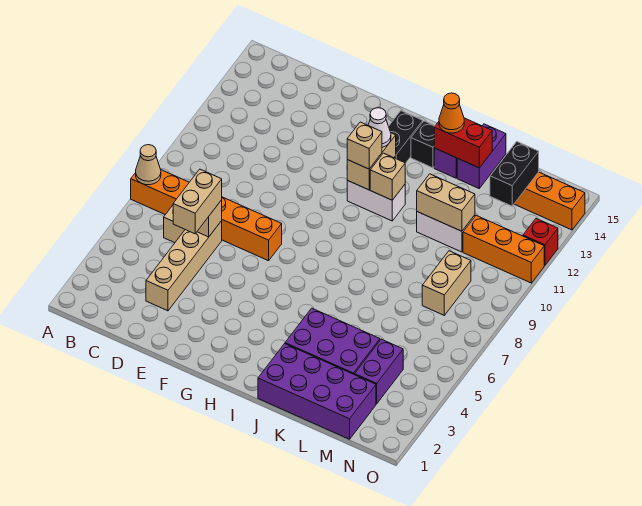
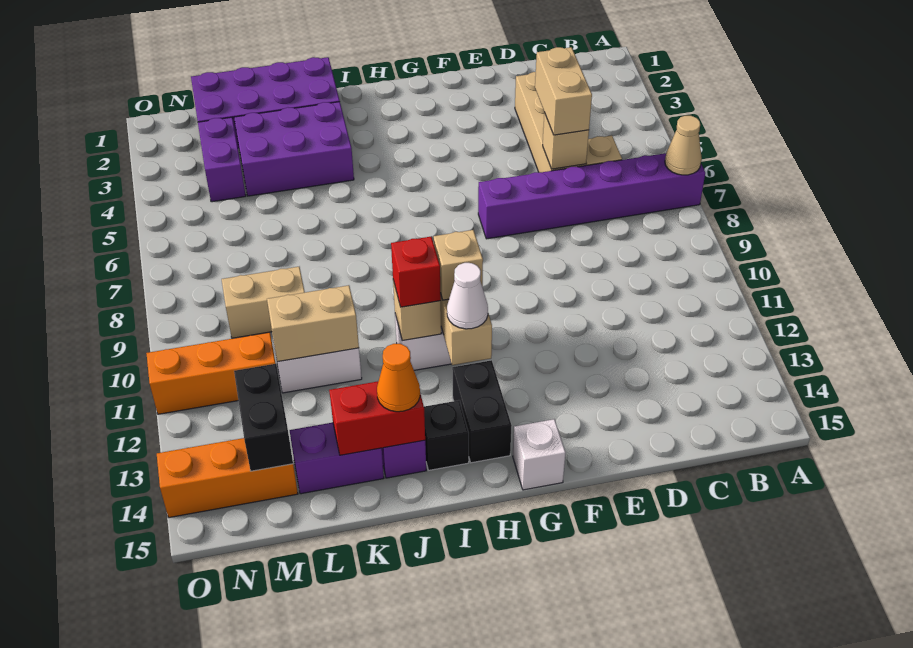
orange brick A7:F7 level 1 -> purple brick A7:F7 level 1
none -> white brick G15 level 1
purple brick K14:K15 level 1 -> purple brick K14:L14 level 1
tan brick M8:M9 level 1 -> tan brick L9:M9 level 1
red brick O12 level 1 -> red brick I11 level 3

